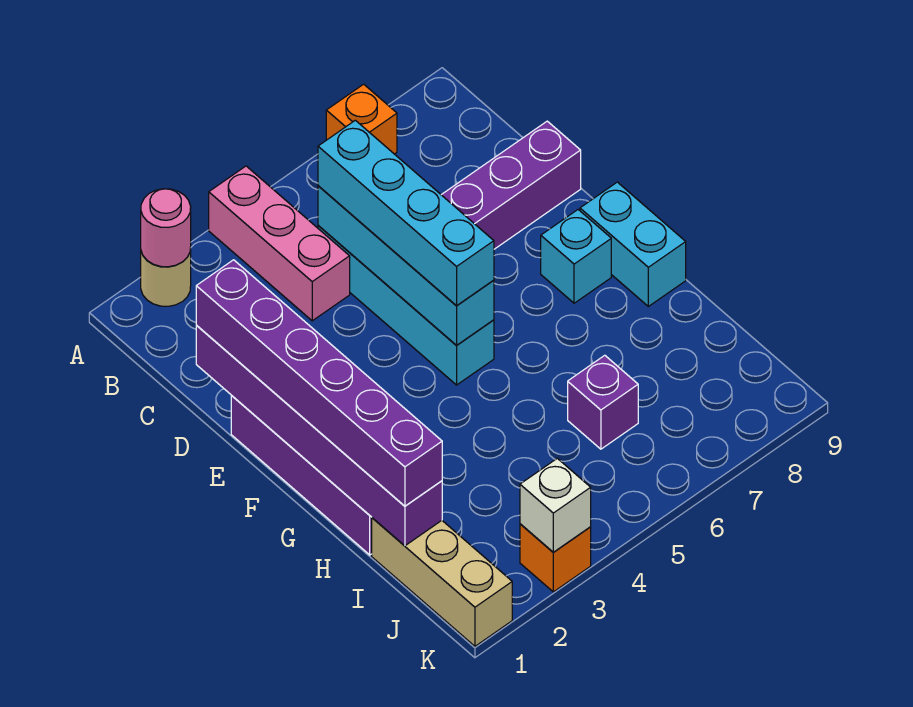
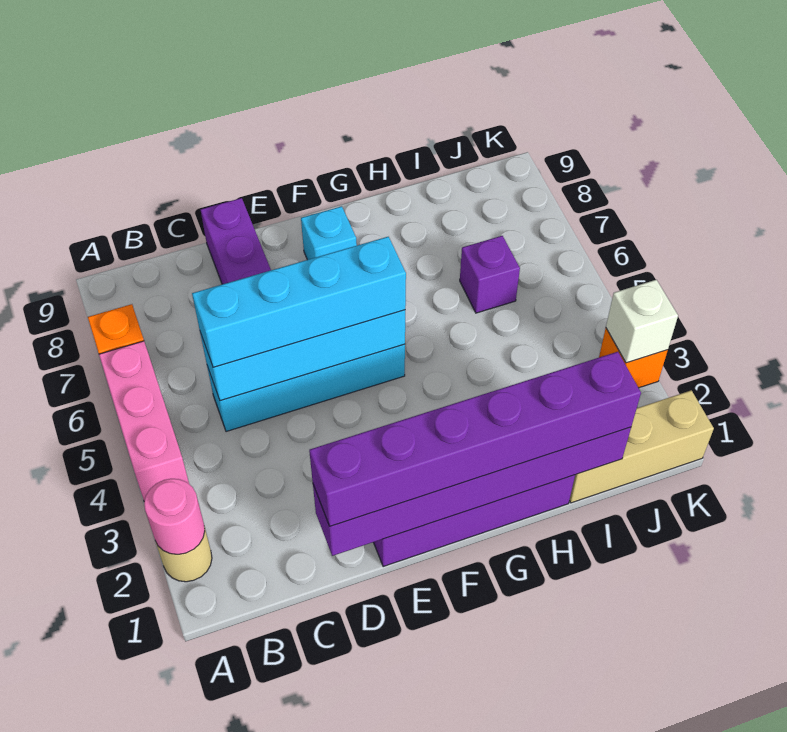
pink brick A4:C4 level 1 -> pink brick A4:A6 level 1
cyan brick F9:G9 level 1 -> none

